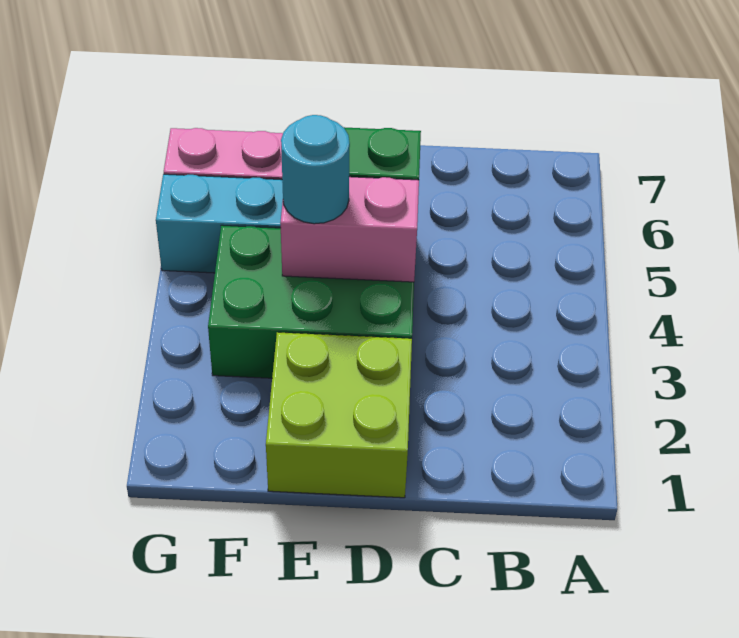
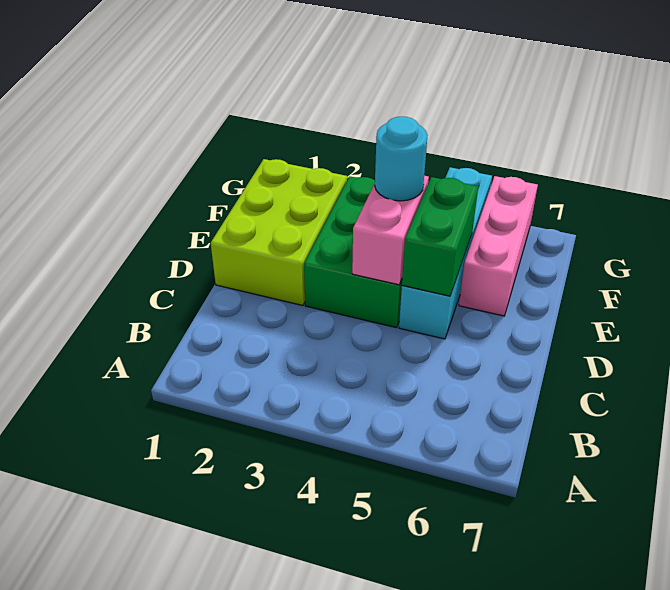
lime brick D1:E2 level 1 -> lime brick D1:F2 level 1

